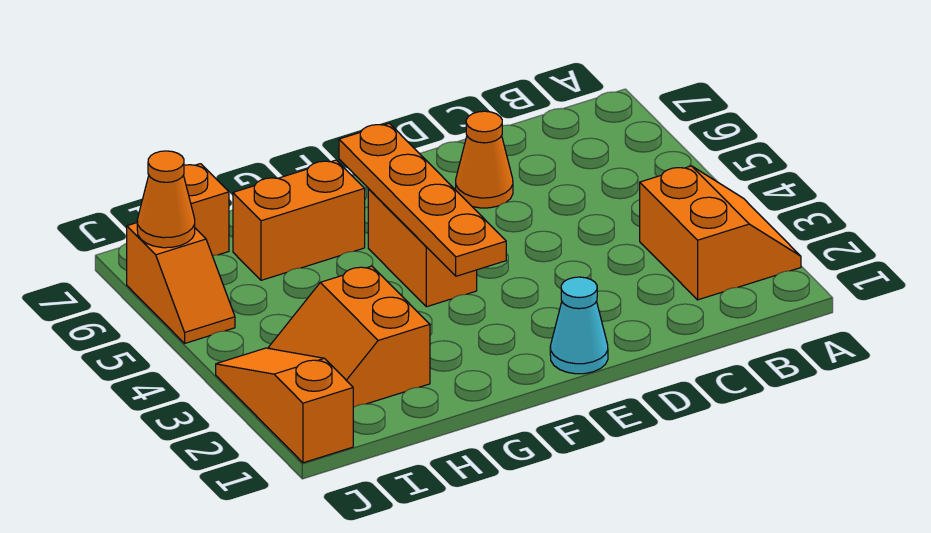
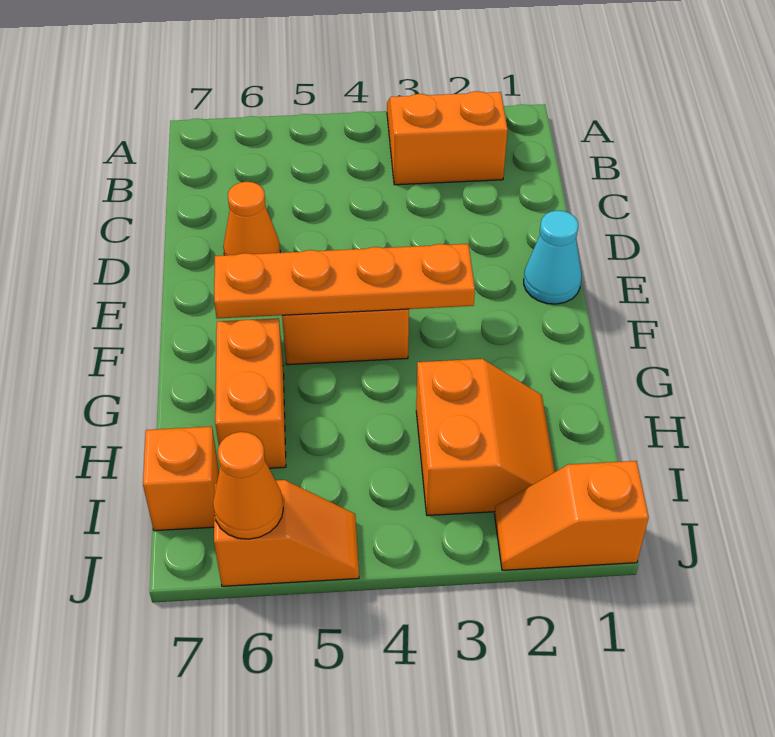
orange slope H2:I3 level 1 top H -> orange slope H2:I3 level 1 top 3
orange slope J1:J3 level 1 top 1 -> orange slope J1:J2 level 1 top 1

